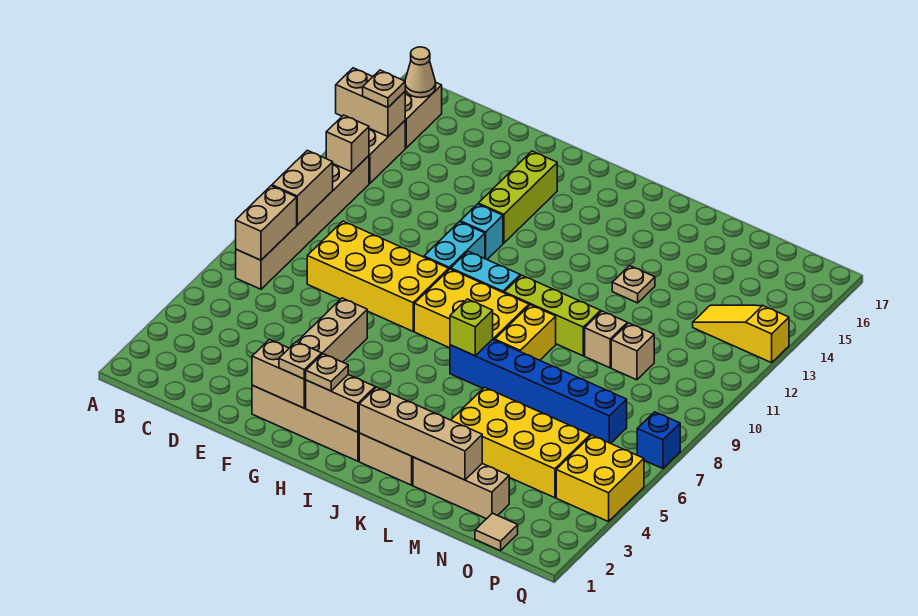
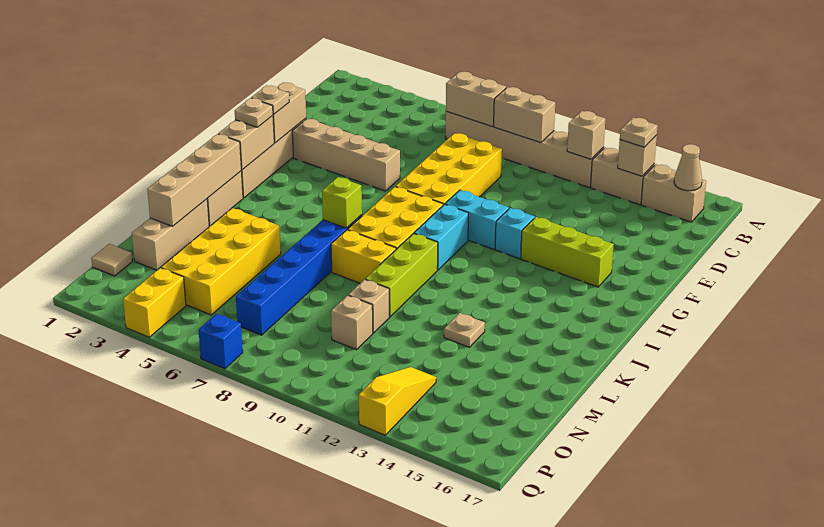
tan brick A14:B14 level 2 -> tan brick B14 level 2
yellow brick P4:Q5 level 1 -> yellow brick P4:Q4 level 1

